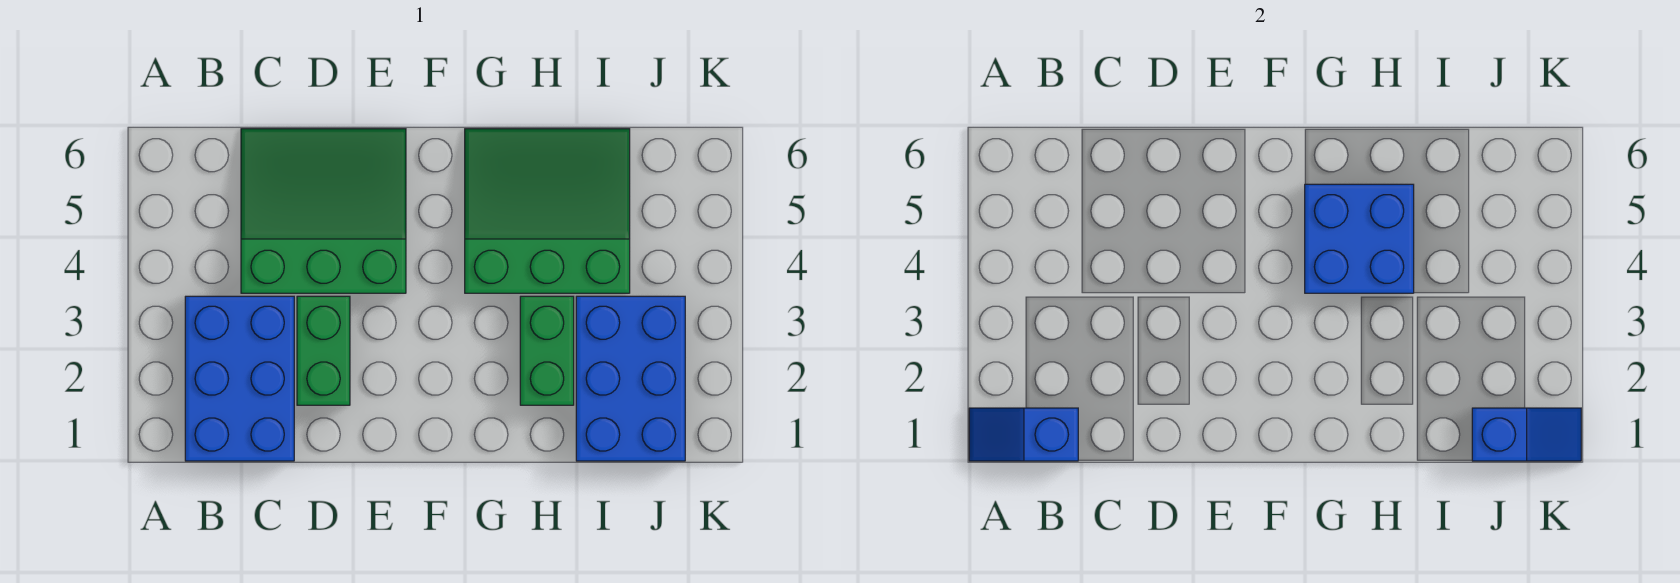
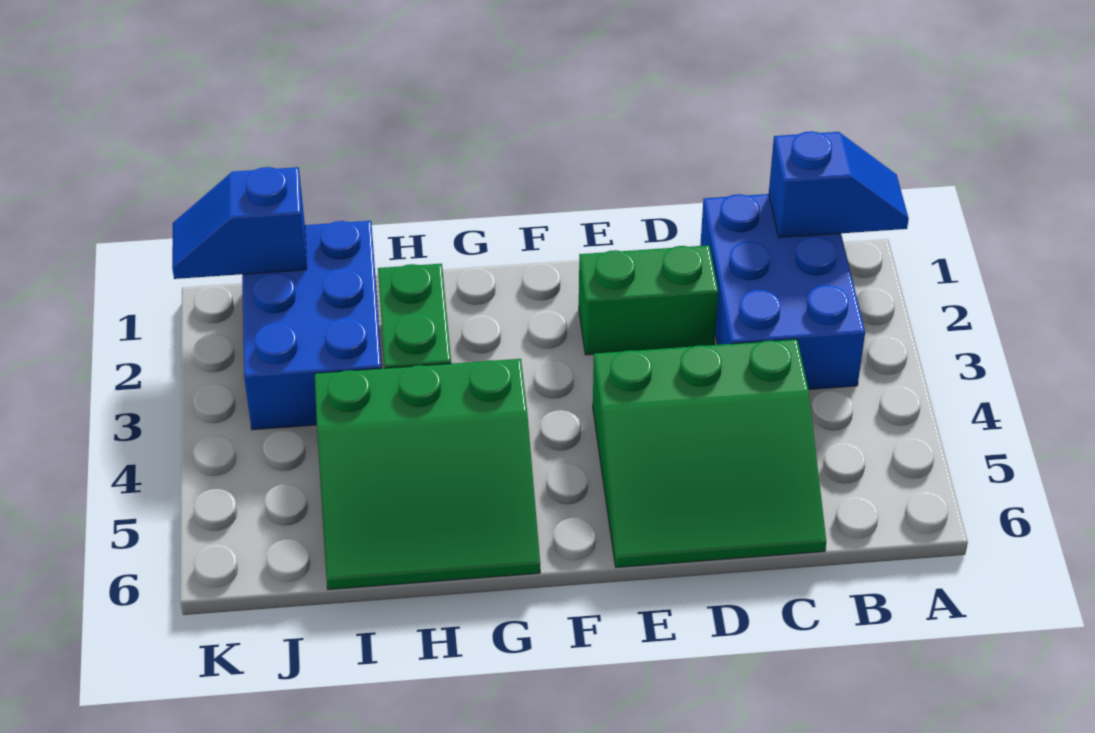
green brick D2:D3 level 1 -> green brick D2:E2 level 1
blue brick G4:H5 level 2 -> none

